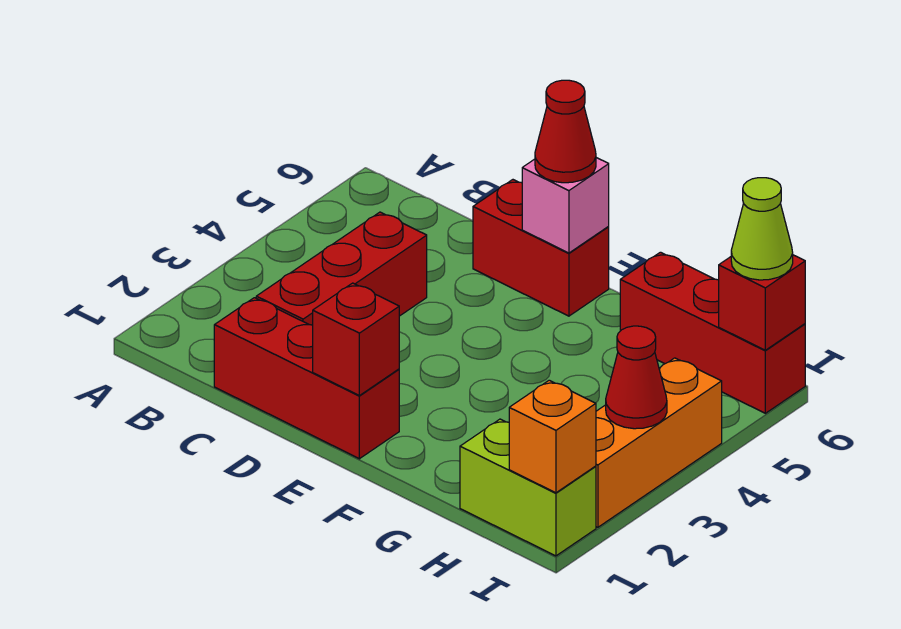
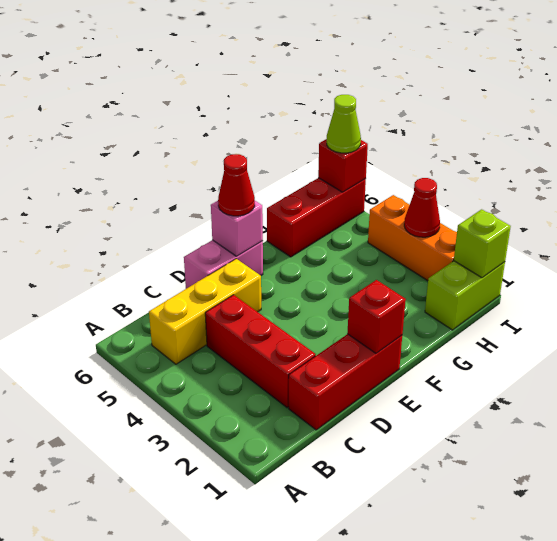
none -> yellow brick B5:D5 level 1
red brick D6:E6 level 1 -> pink brick D6:E6 level 1
orange brick I1 level 2 -> lime brick I1 level 2

